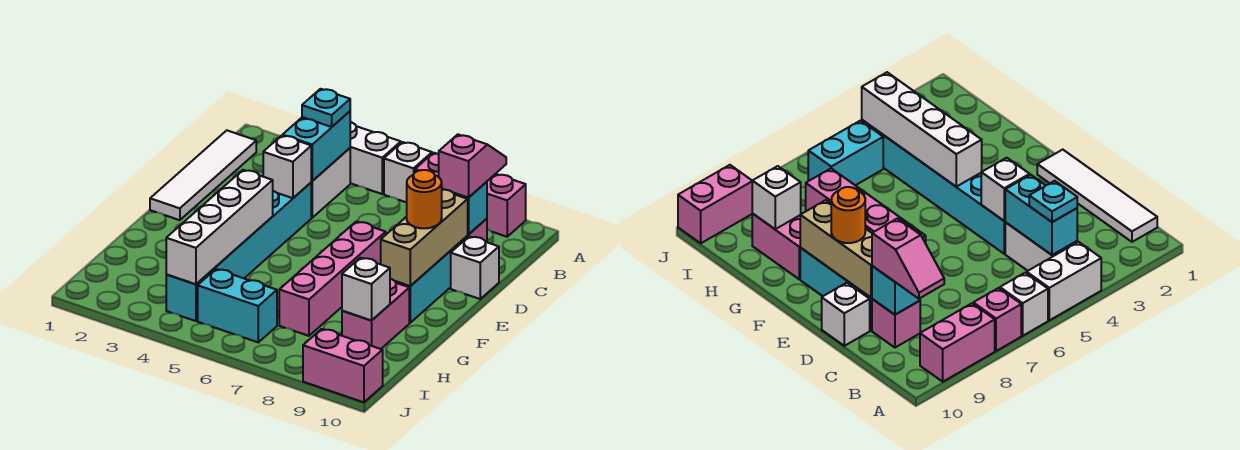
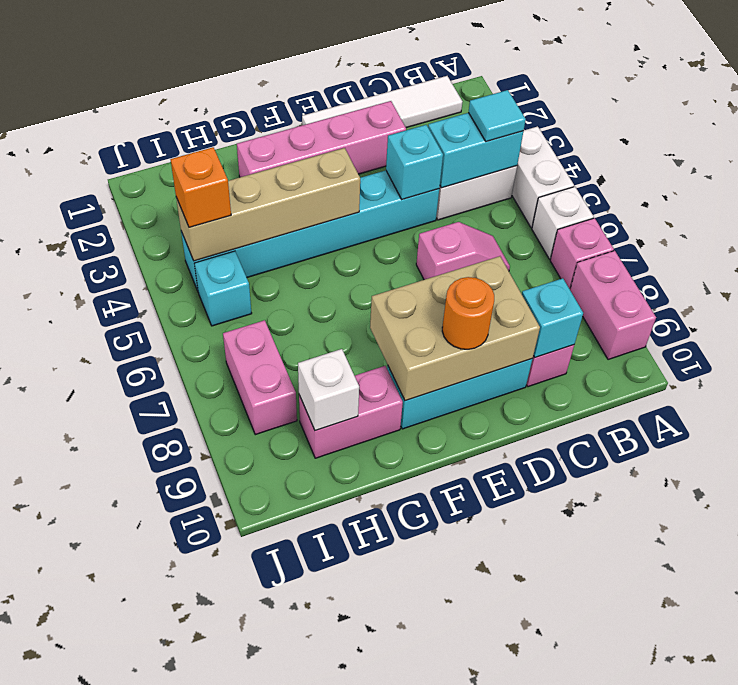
cyan plate B4 level 3 -> cyan tile B4 level 3
pink slope B9:C9 level 3 top C -> pink slope C6:D6 level 1 top D
white brick D4 level 2 -> cyan brick D4 level 2
tan brick D9:F9 level 2 -> tan brick D8:F9 level 2
white brick D10 level 1 -> none
pink brick E7:H7 level 1 -> pink brick D2:G2 level 1
white brick F4:I4 level 2 -> tan brick F4:I4 level 2
none -> orange brick I4 level 3
cyan brick I5:I6 level 1 -> cyan brick I5 level 1
pink brick J9:J10 level 1 -> pink brick I7:I8 level 1

